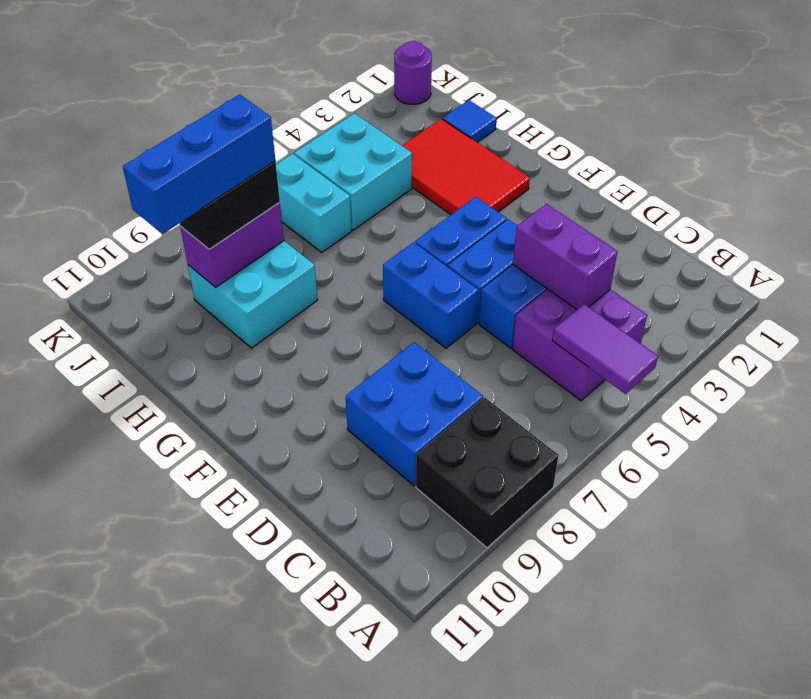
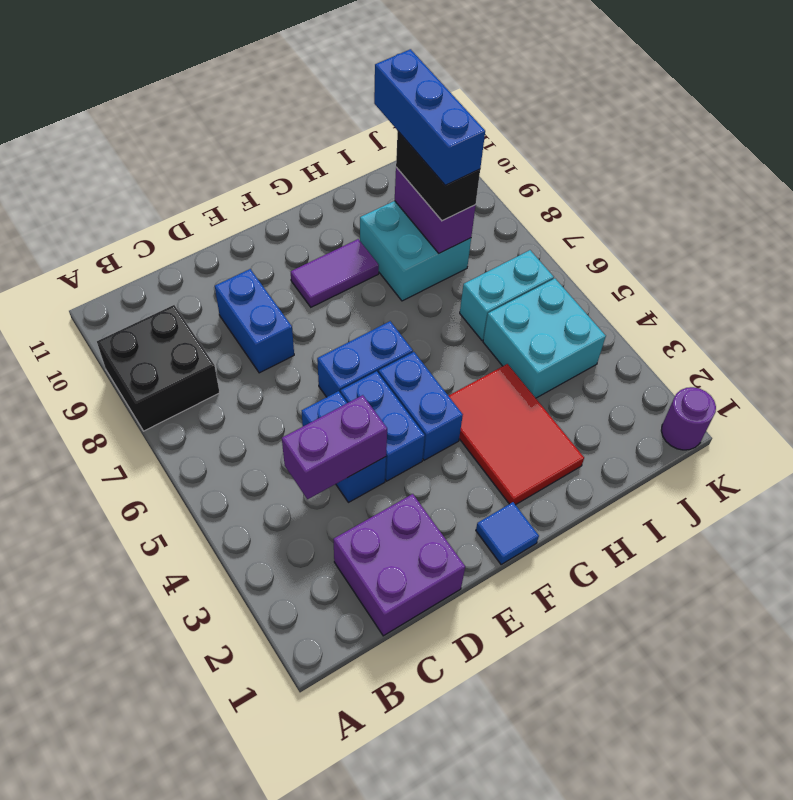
purple tile A5:B5 level 2 -> purple tile F9:G9 level 1
purple brick B4:C5 level 1 -> purple brick C1:D2 level 1
blue brick C8:D9 level 1 -> blue brick D8:D9 level 1
red tile G2:I3 level 1 -> red tile G2:H4 level 1
blue tile I1 level 1 -> blue tile F1 level 1

